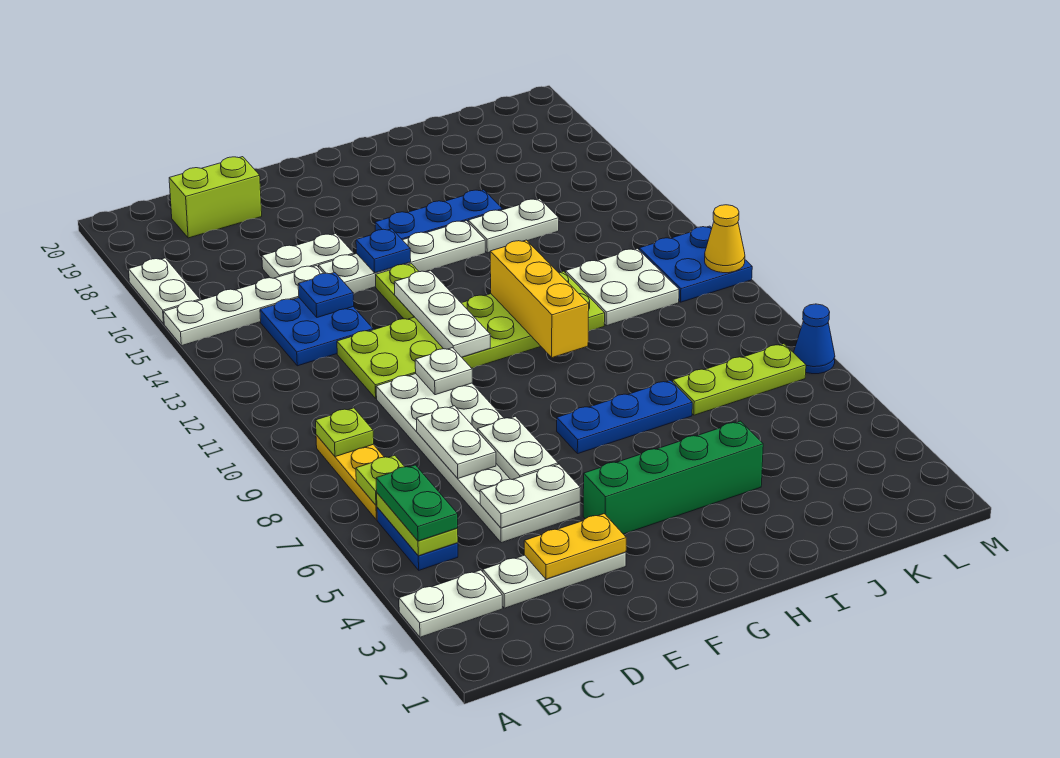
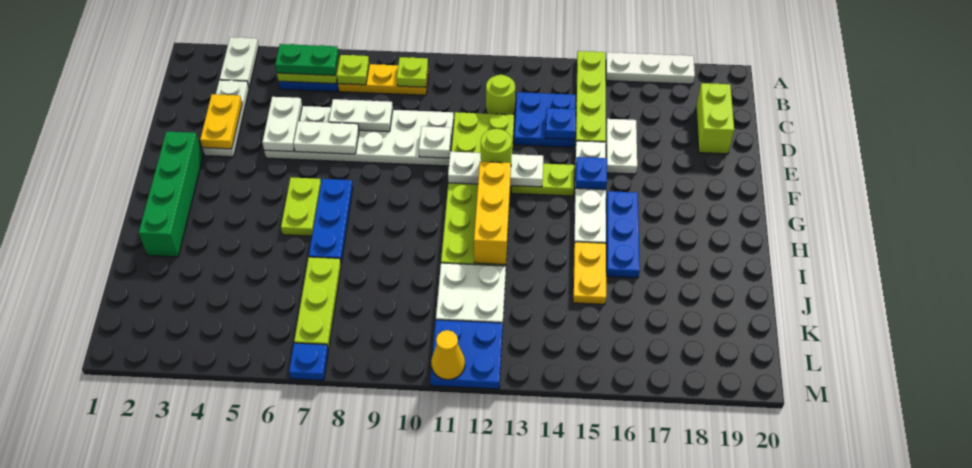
white plate A15:D15 level 1 -> lime plate A15:D15 level 1
white plate A16:A17 level 1 -> white plate A16:A18 level 1
none -> lime round brick C12 level 1
green brick F4:I4 level 1 -> green brick F2:I2 level 1
none -> lime round brick F12 level 3
none -> lime plate G6:H6 level 1
yellow brick H10:H12 level 2 -> yellow brick G12:I12 level 2
white plate I15:J15 level 1 -> yellow plate I15:J15 level 1
blue cone M7 level 1 -> blue plate M7 level 1

